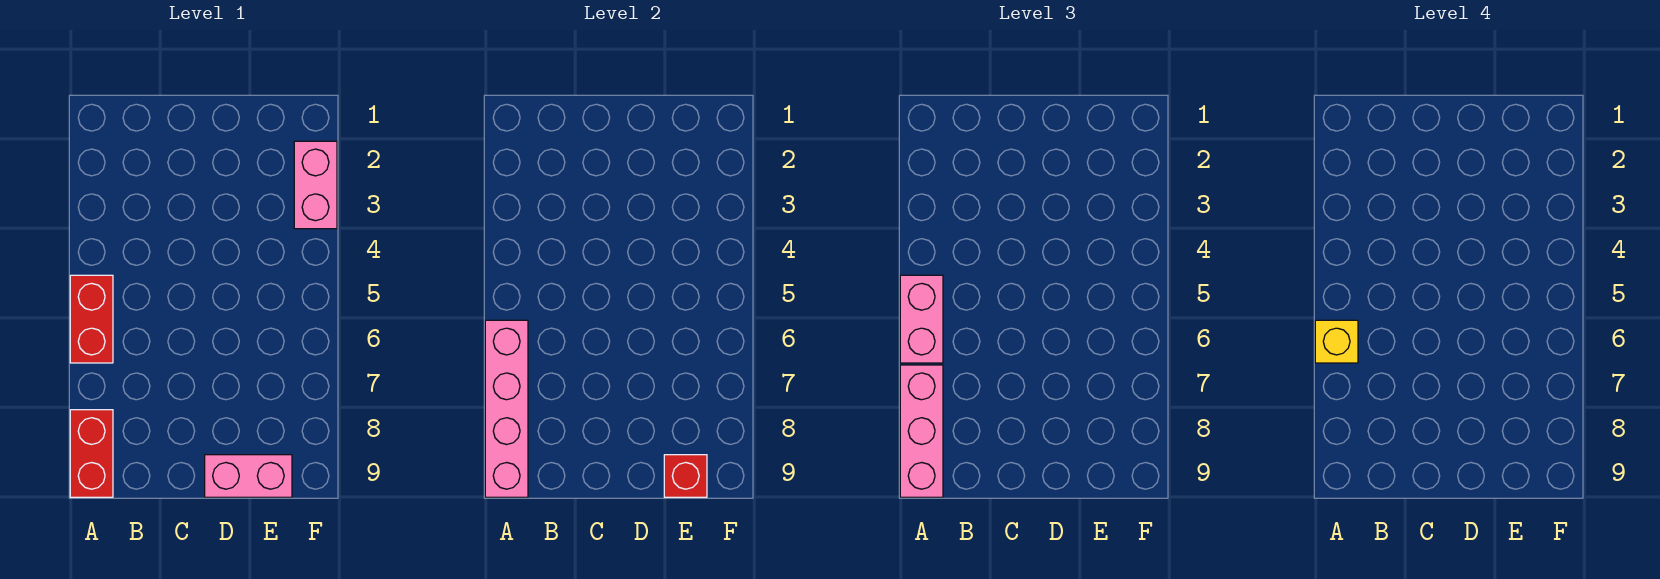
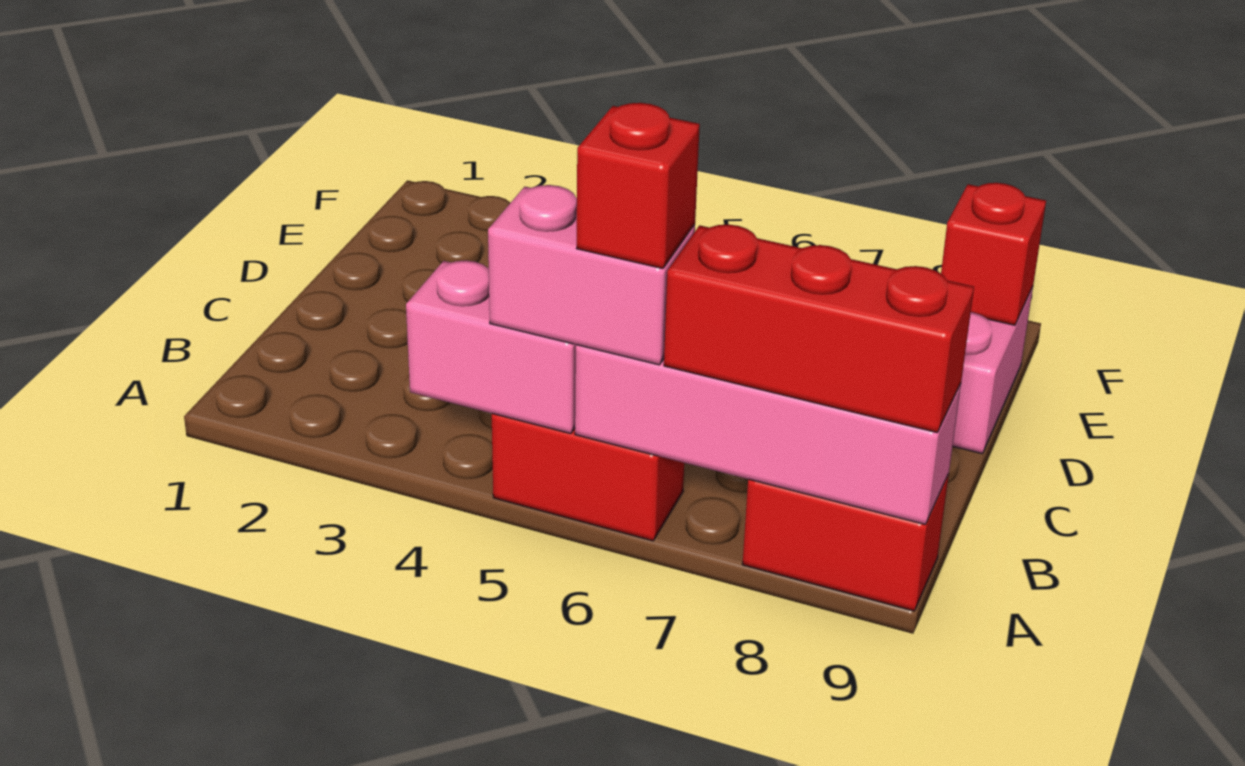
yellow brick A6 level 4 -> red brick A6 level 4
pink brick A7:A9 level 3 -> red brick A7:A9 level 3
pink brick F2:F3 level 1 -> pink brick A4:A5 level 2

